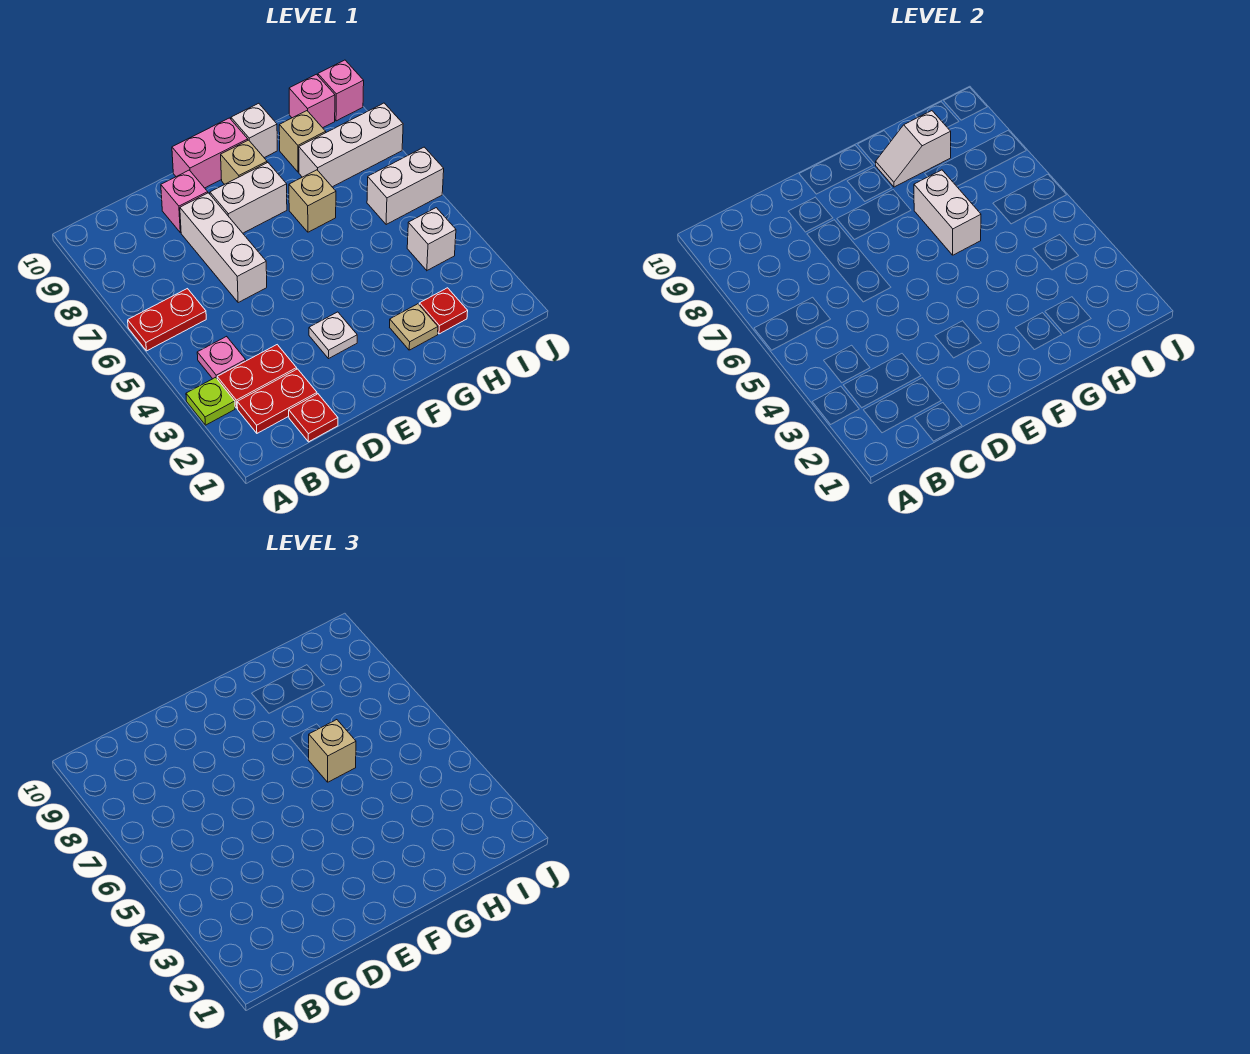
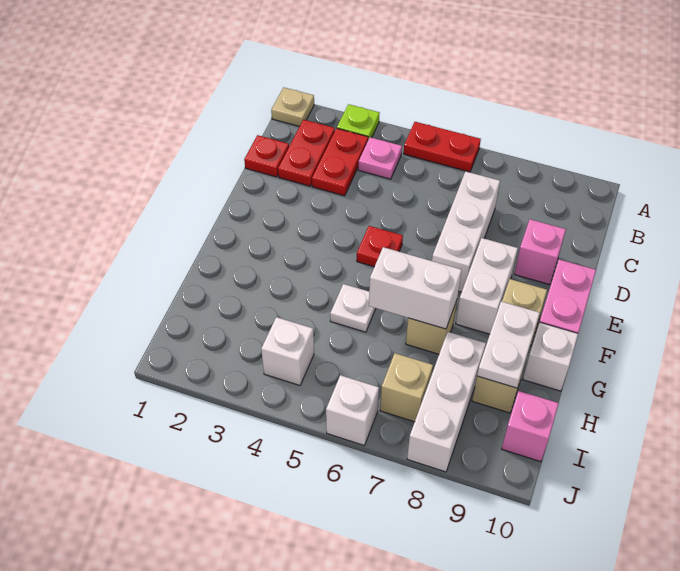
red plate A6:B6 level 1 -> red plate A5:A6 level 1
white brick D6:D8 level 1 -> white brick C7:E7 level 1
white plate E3 level 1 -> white plate G5 level 1
tan plate G2 level 1 -> tan plate A1 level 1
tan brick G6 level 3 -> tan brick I7 level 1
white slope G9:H9 level 2 top H -> white plate G9:H9 level 2
red plate H2 level 1 -> red plate E5 level 1
white brick I6:J6 level 1 -> white brick J6 level 1
pink brick J10 level 1 -> none

